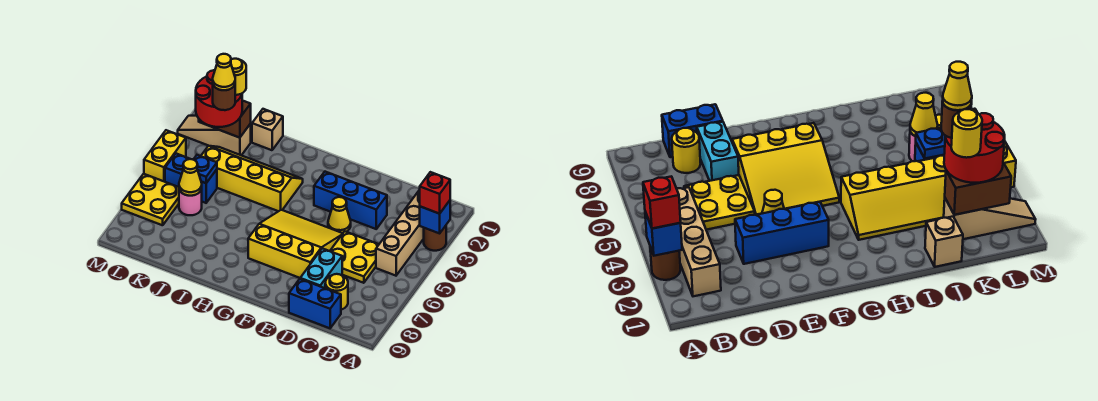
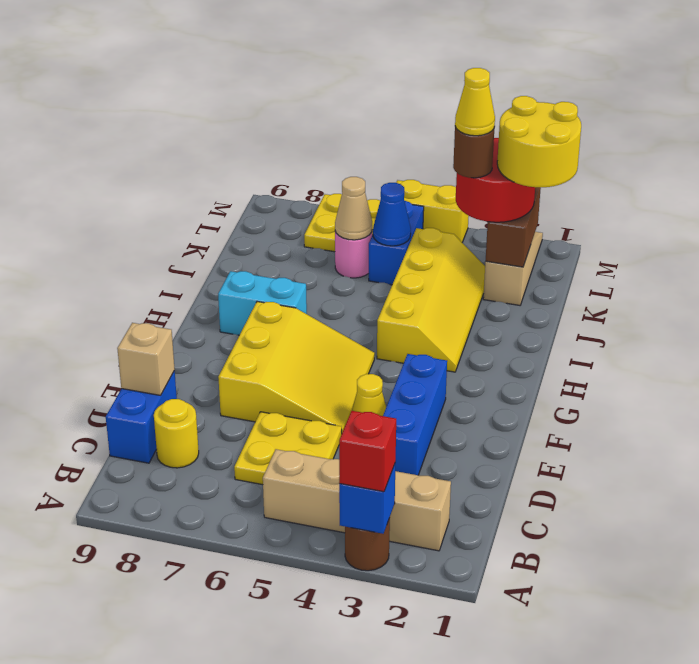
cyan brick D7:D8 level 1 -> cyan brick H7:H8 level 1
tan brick J1 level 1 -> tan brick D9 level 2
yellow round brick K2 level 4 -> yellow round brick K1:L2 level 4
blue plate K5 level 2 -> blue cone K5 level 2
yellow cone K6 level 2 -> tan cone K6 level 2

